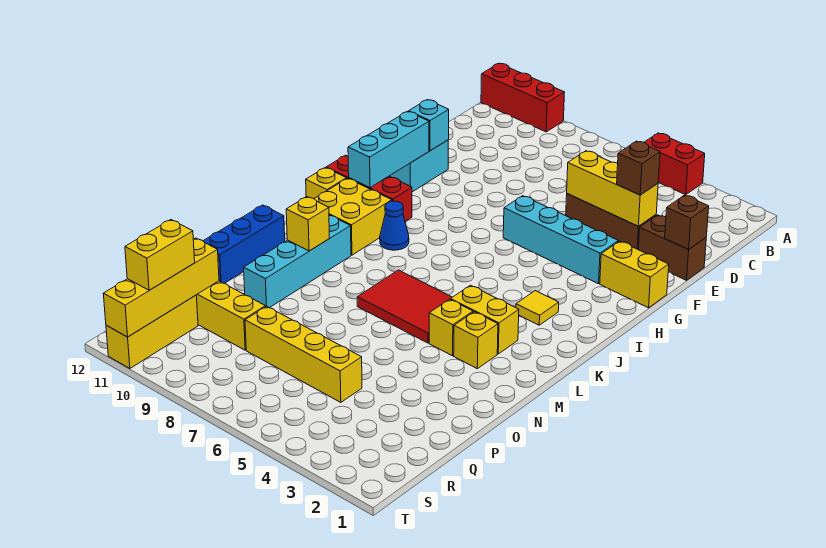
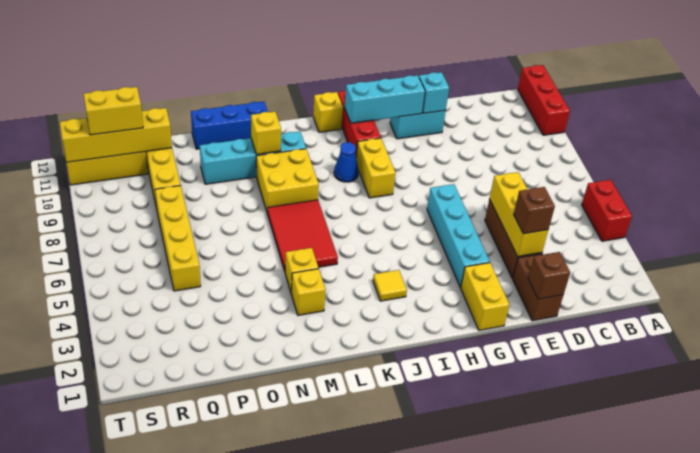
yellow brick J10:K11 level 1 -> yellow brick L8:M9 level 1
yellow brick L3:L4 level 1 -> yellow brick I8:I9 level 1

